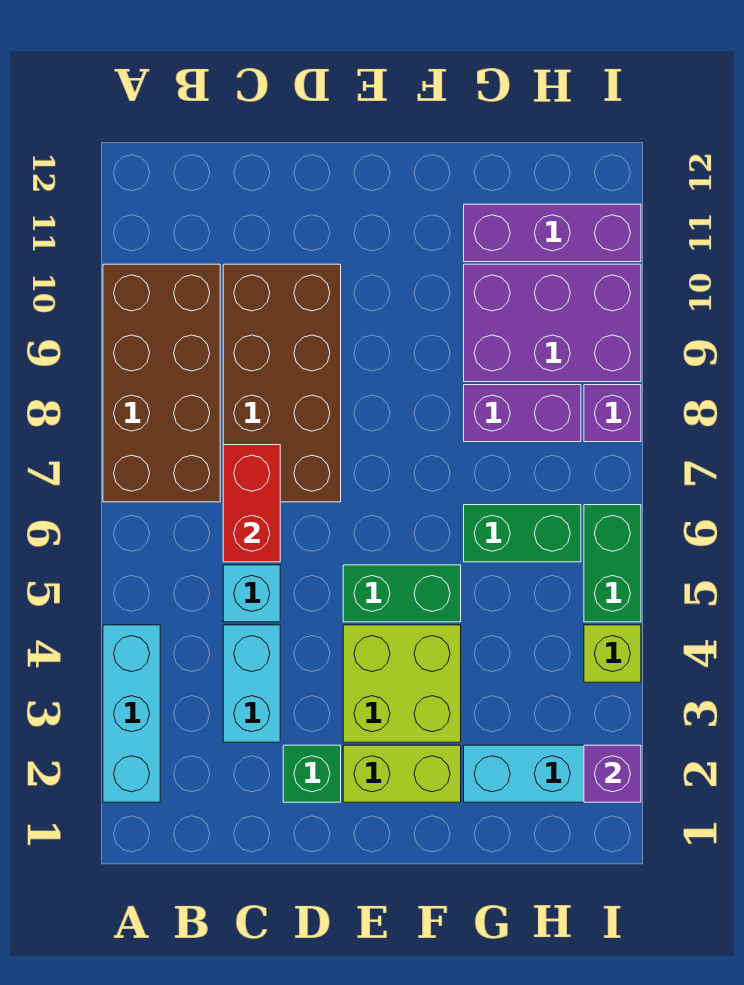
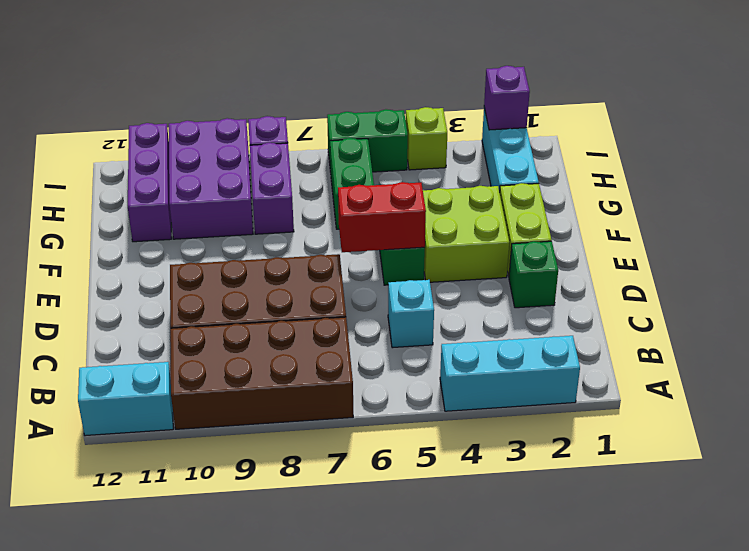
cyan brick C3:C4 level 1 -> cyan brick A11:A12 level 1
red brick C6:C7 level 2 -> red brick E5:E6 level 2

